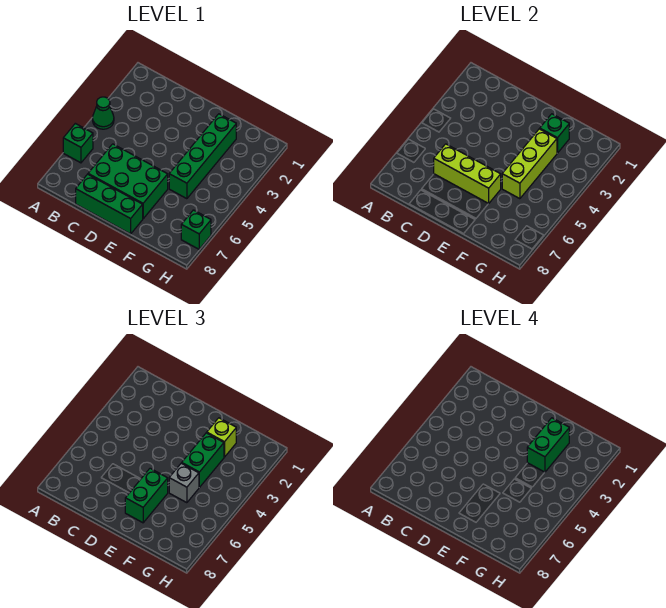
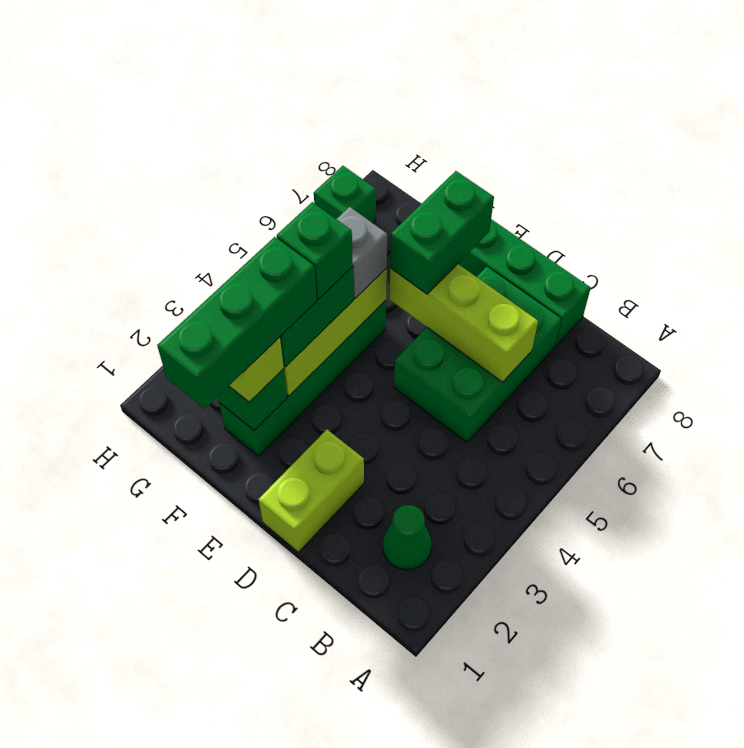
green cone A4 level 1 -> green cone B2 level 1
green brick A6 level 1 -> green brick F4 level 4
green brick C6:E7 level 1 -> green brick C5:D7 level 1
none -> lime brick D1:D2 level 1
green brick F2:F3 level 4 -> green brick F1:F3 level 4

